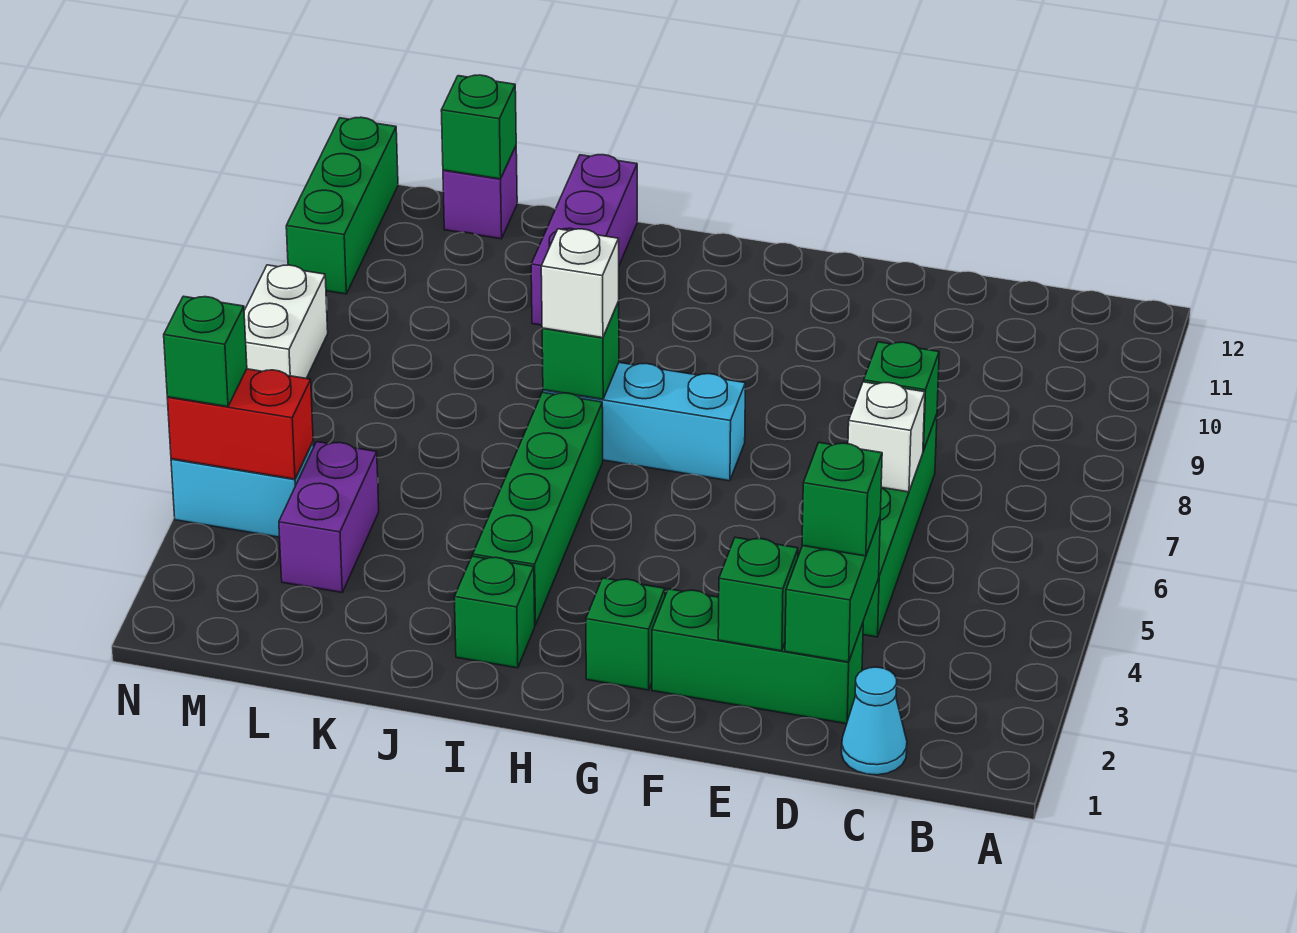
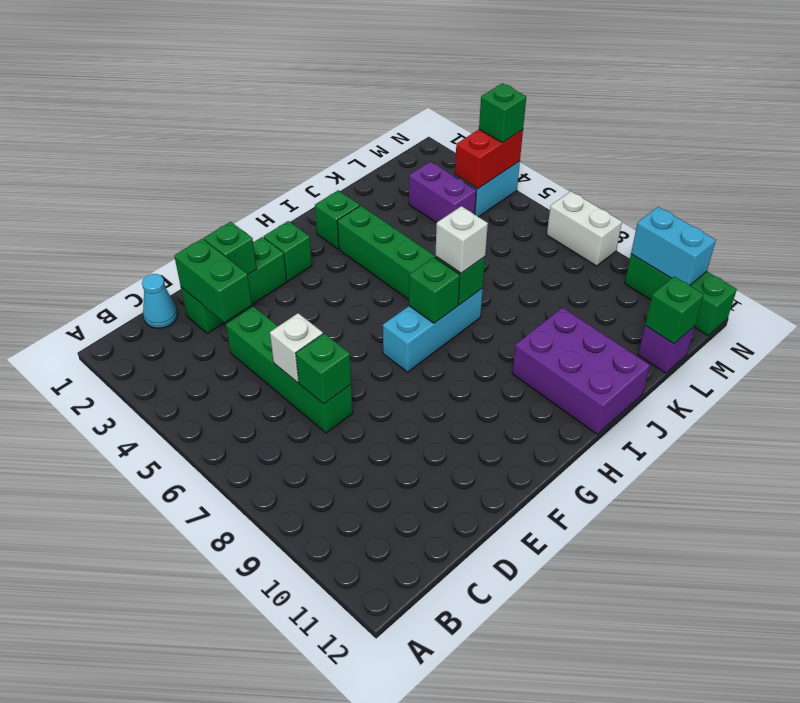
green brick D3 level 3 -> green brick H7 level 2
purple brick J10:J12 level 1 -> purple brick I10:J12 level 1
none -> cyan brick N10:N11 level 2

